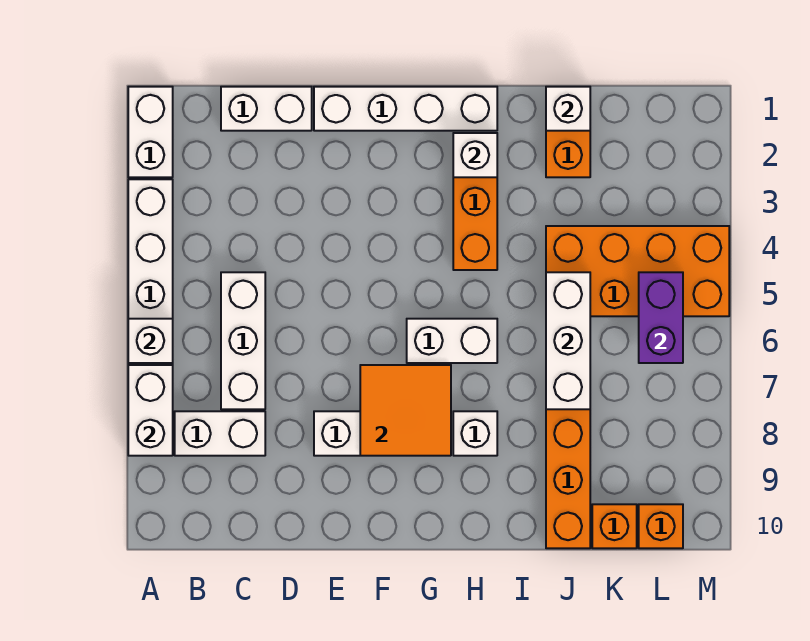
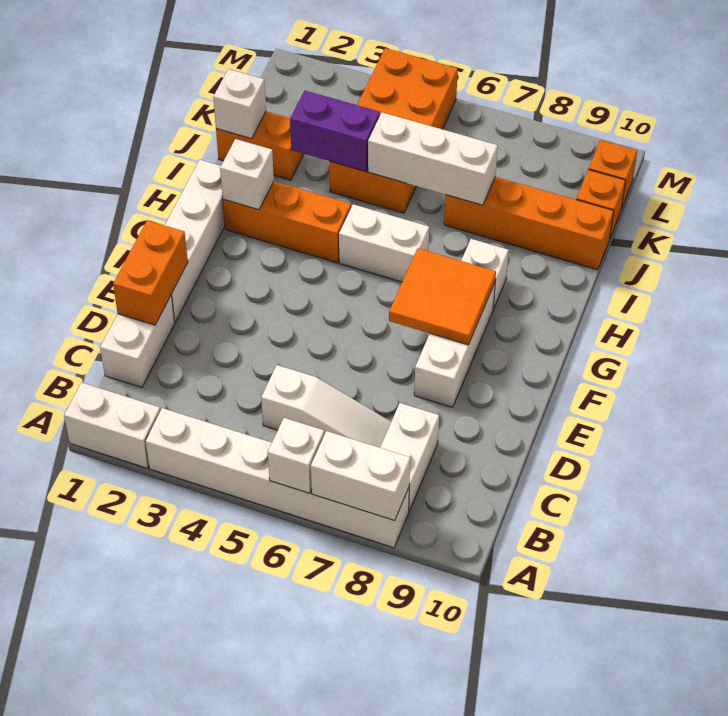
white brick C5:C7 level 1 -> white slope C5:C7 level 1 top 5
none -> orange brick D1:E1 level 2
white brick G6:H6 level 1 -> white brick H5:H6 level 1
purple brick L5:L6 level 2 -> purple brick J3:J4 level 2

